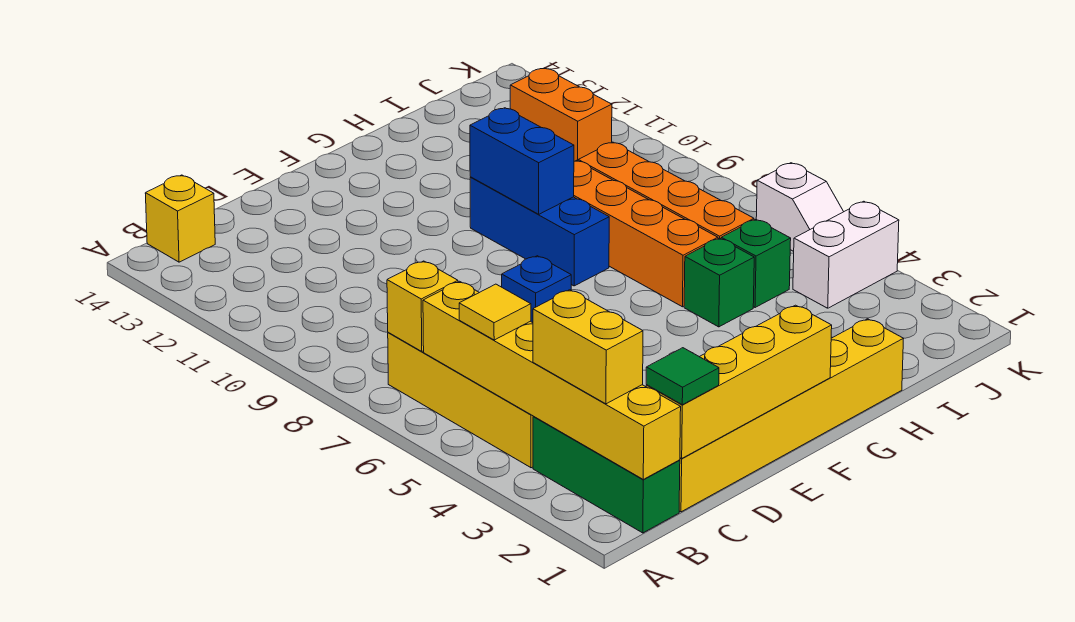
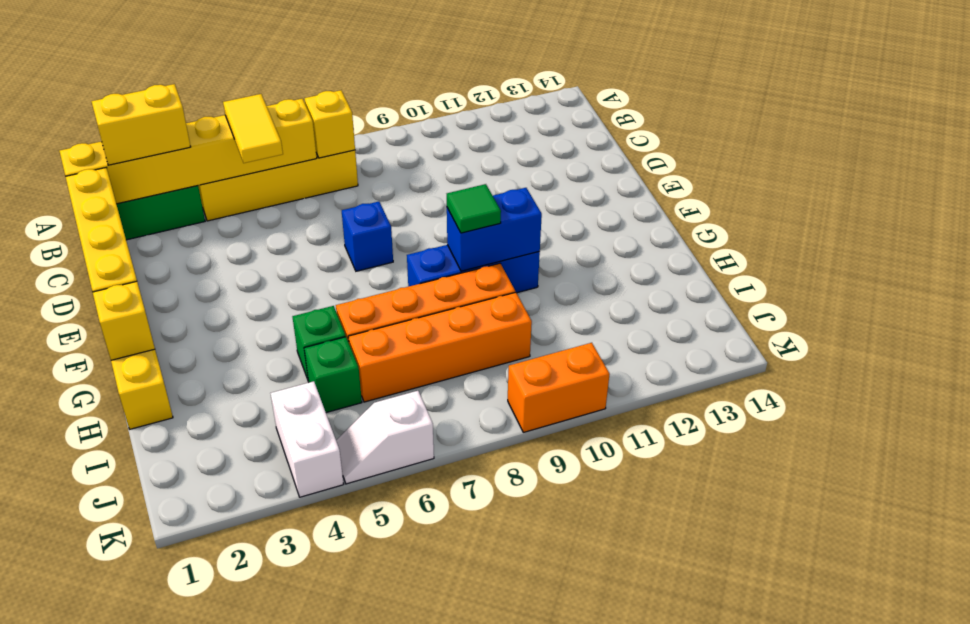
yellow tile B5 level 3 -> yellow tile B5:C5 level 3
yellow brick B14 level 1 -> yellow brick G1 level 2
green tile C1 level 3 -> green tile G9 level 3
orange brick J11:J12 level 1 -> orange brick K9:K10 level 1

